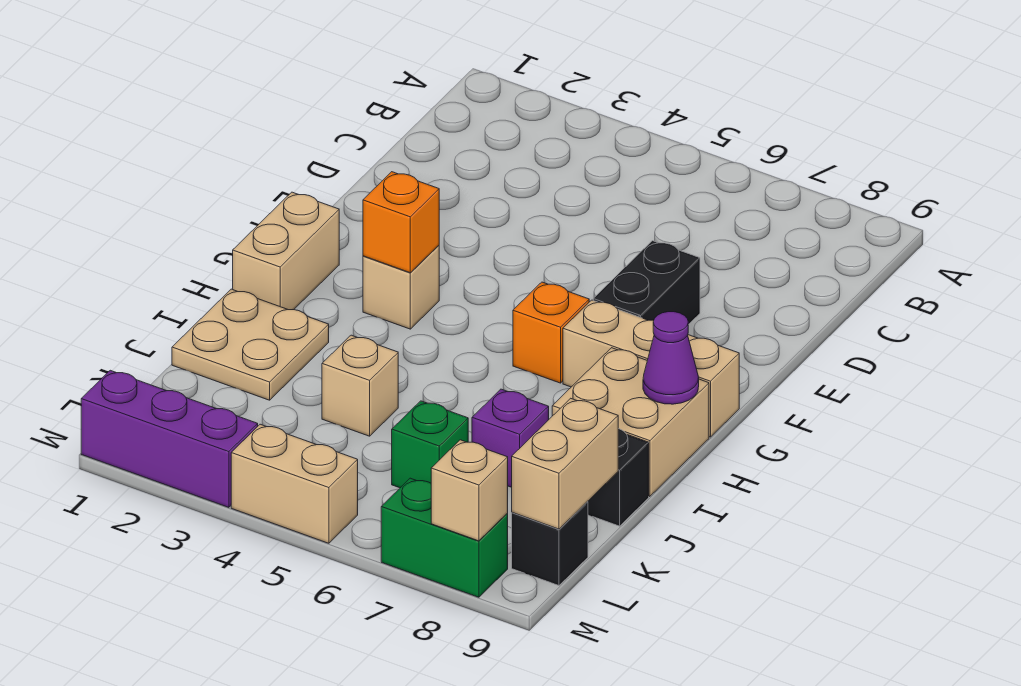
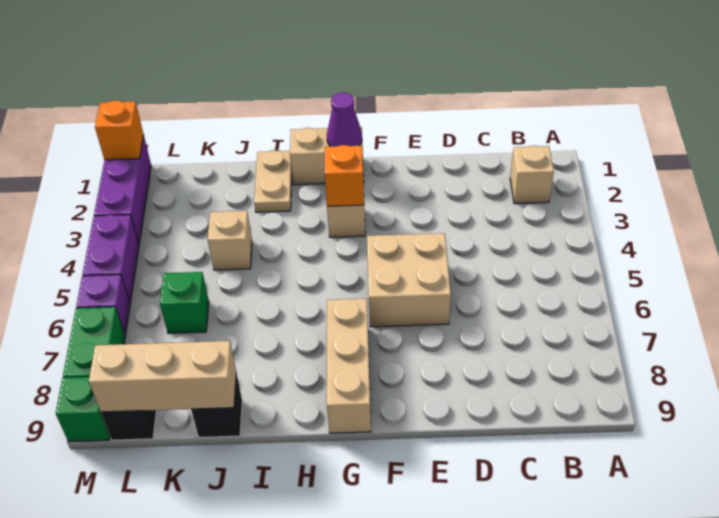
black brick E7:F7 level 1 -> none
orange brick G6 level 1 -> orange brick M1 level 2
tan brick H8:I9 level 1 -> tan brick E5:F6 level 1
purple cone H9 level 2 -> purple cone G1 level 2
tan plate I1:J2 level 1 -> tan plate I1:I2 level 1
purple brick J7 level 1 -> purple brick M6 level 1
tan brick K9:L9 level 2 -> tan brick J9:L9 level 2
tan brick M4:M5 level 1 -> purple brick M4:M5 level 1
tan brick M8 level 2 -> tan brick B2 level 1
none -> green brick M9 level 1

